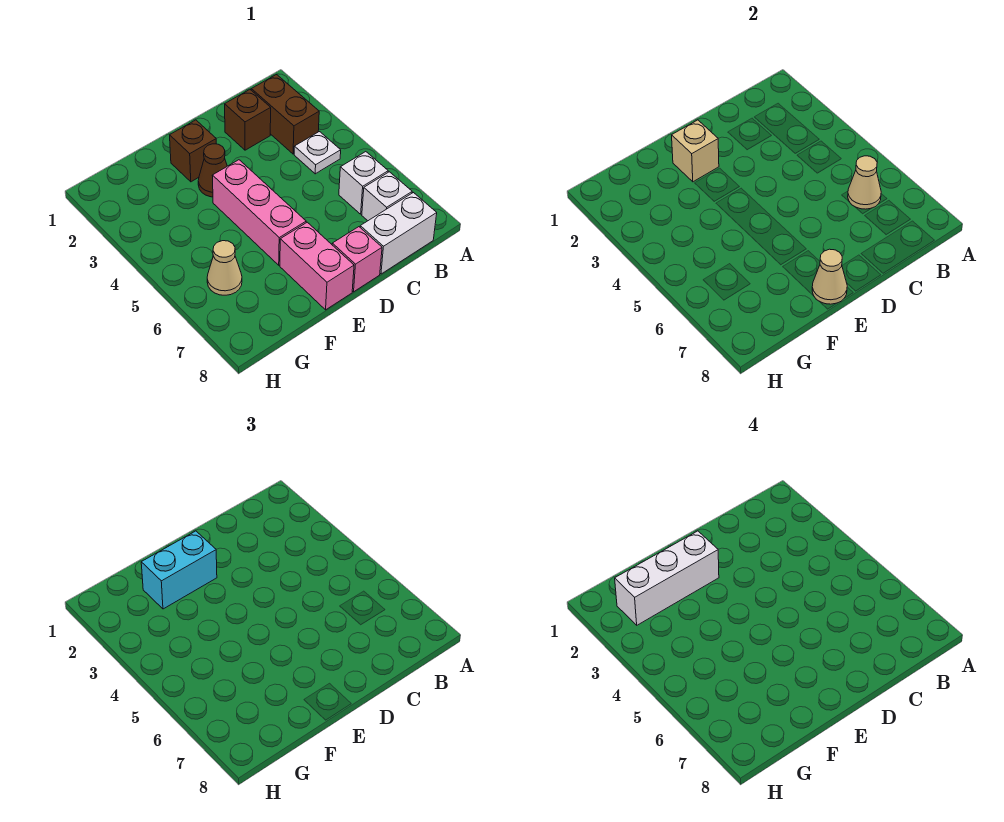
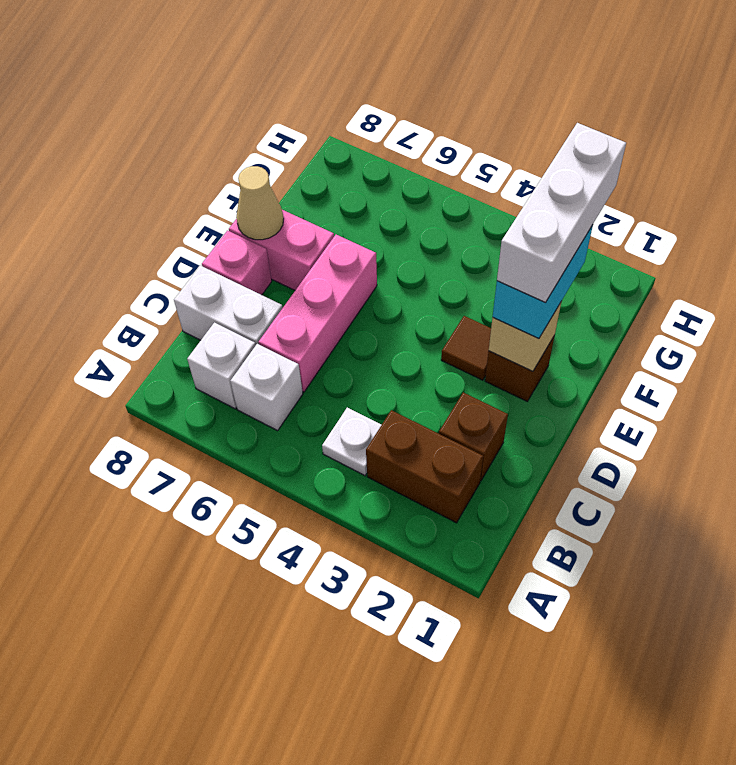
tan cone B6 level 2 -> none
white brick B8:C8 level 1 -> white brick C7:C8 level 1
brown cone E3 level 1 -> brown tile E3 level 1
pink brick E4:E6 level 1 -> pink brick C6:E6 level 1
tan cone G6 level 1 -> none

